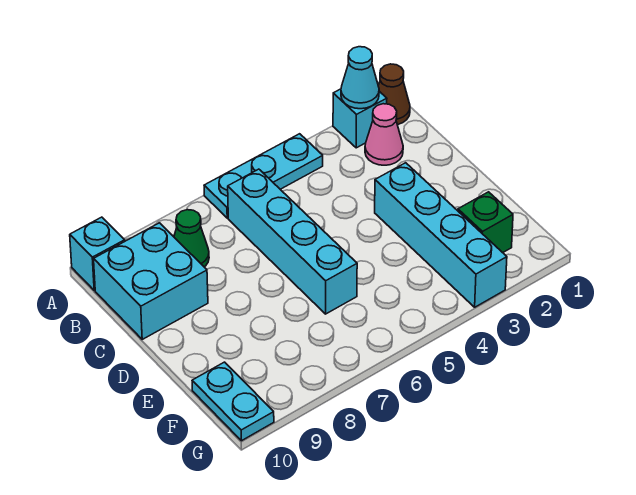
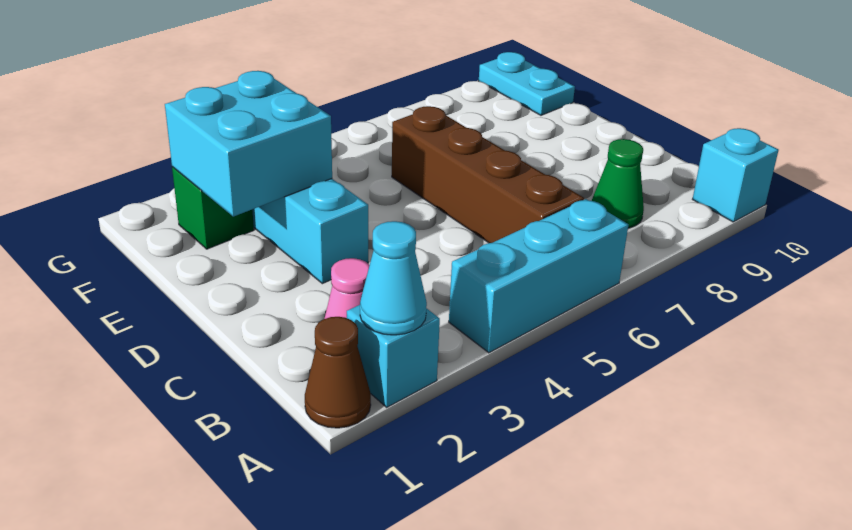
cyan plate A4:A6 level 1 -> cyan brick A4:A6 level 1
cyan brick B6:E6 level 1 -> brown brick B6:E6 level 1
cyan brick B9:C10 level 1 -> cyan brick E2:F3 level 2

